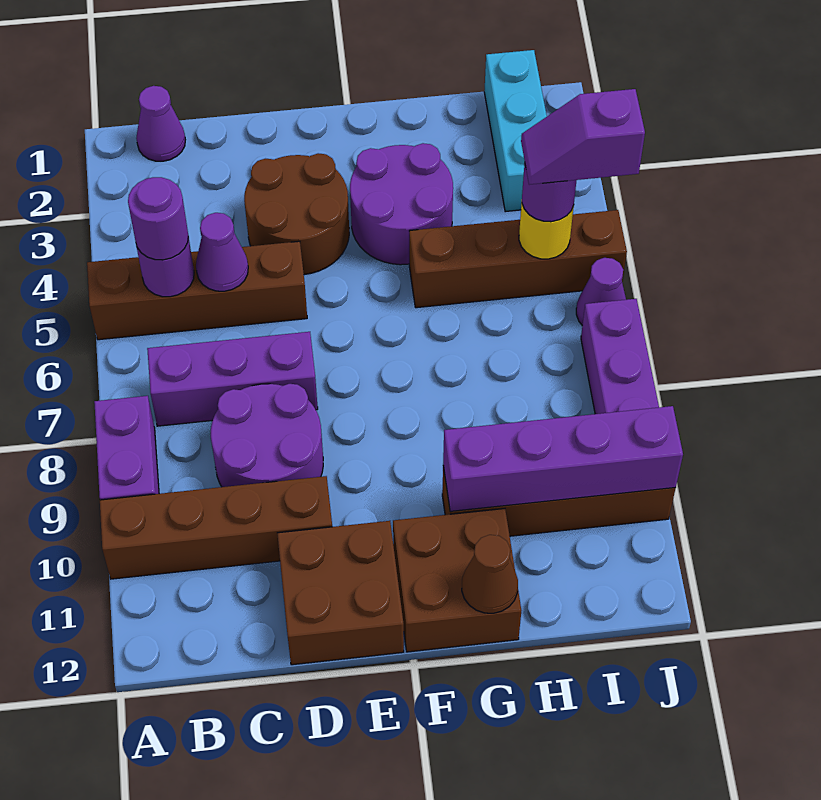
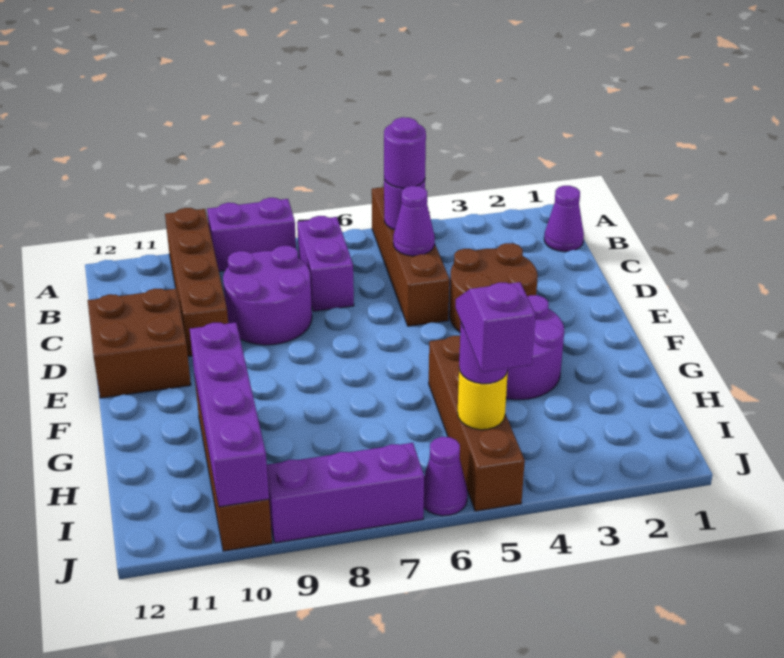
purple brick B7:D7 level 1 -> purple brick B7:C7 level 1
brown brick F11:G12 level 1 -> none
brown cone G12 level 2 -> none
cyan brick I1:I3 level 1 -> none

